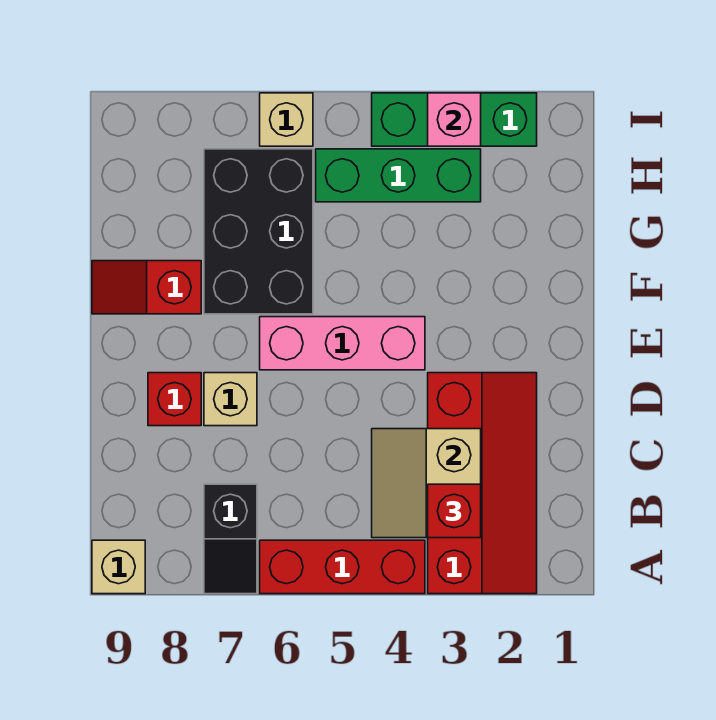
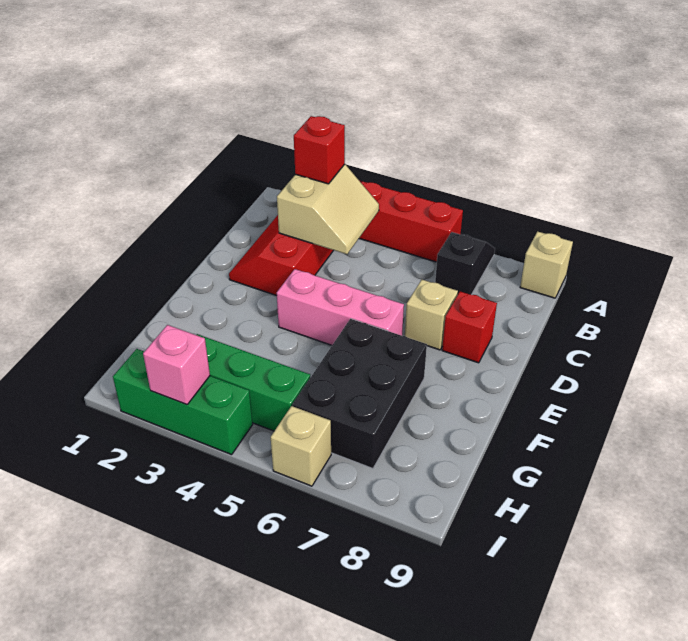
red slope F8:F9 level 1 top 8 -> none

